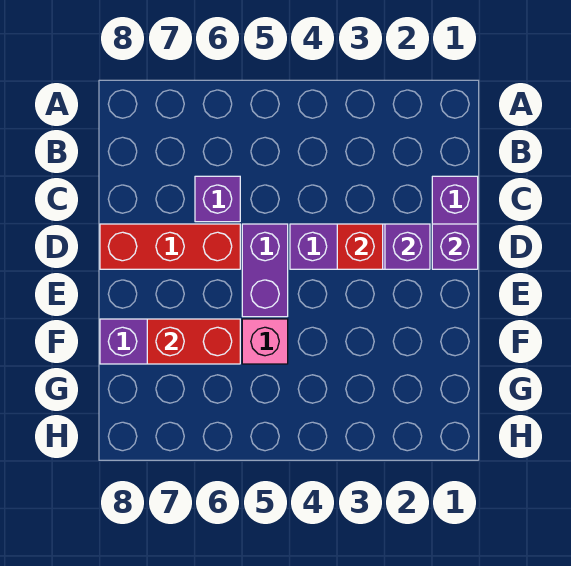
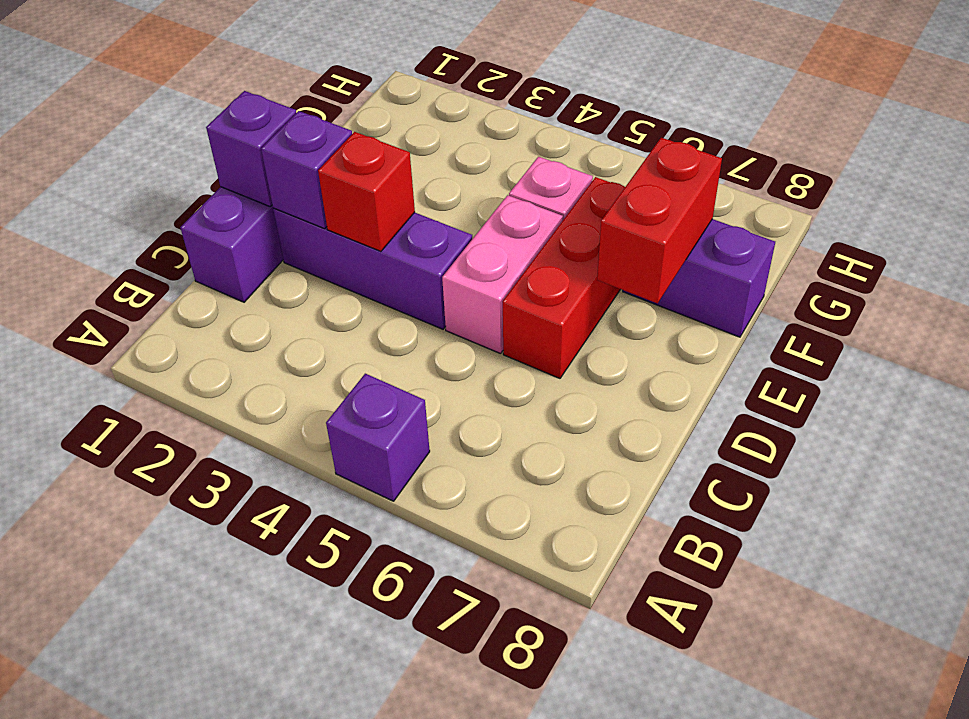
purple brick C6 level 1 -> purple brick A5 level 1
purple brick D5:E5 level 1 -> pink brick D5:E5 level 1
red brick D6:D8 level 1 -> red brick D6:F6 level 1
red brick F6:F7 level 2 -> red brick E7:F7 level 2

